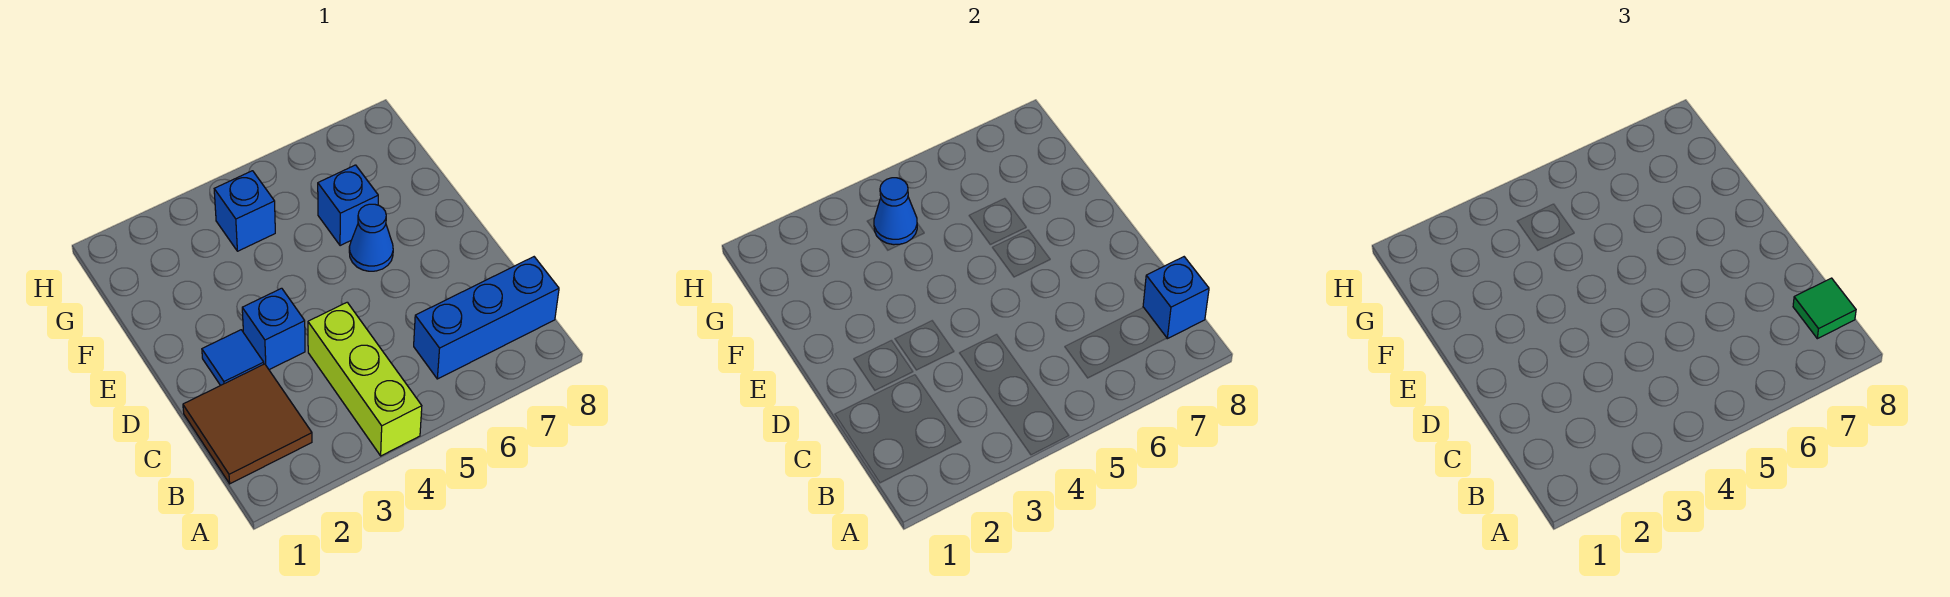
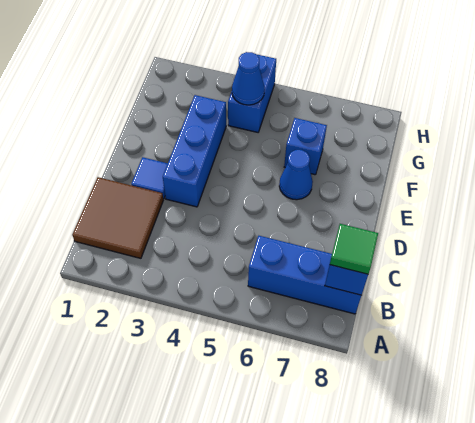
lime brick A4:C4 level 1 -> none
blue brick D3 level 1 -> blue brick D3:F3 level 1
blue brick G4 level 1 -> blue brick G4:H4 level 1

